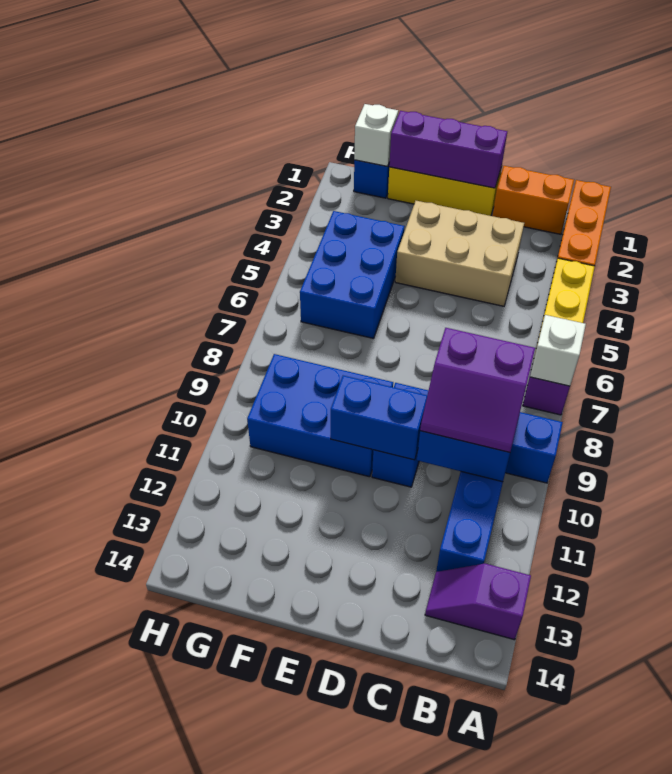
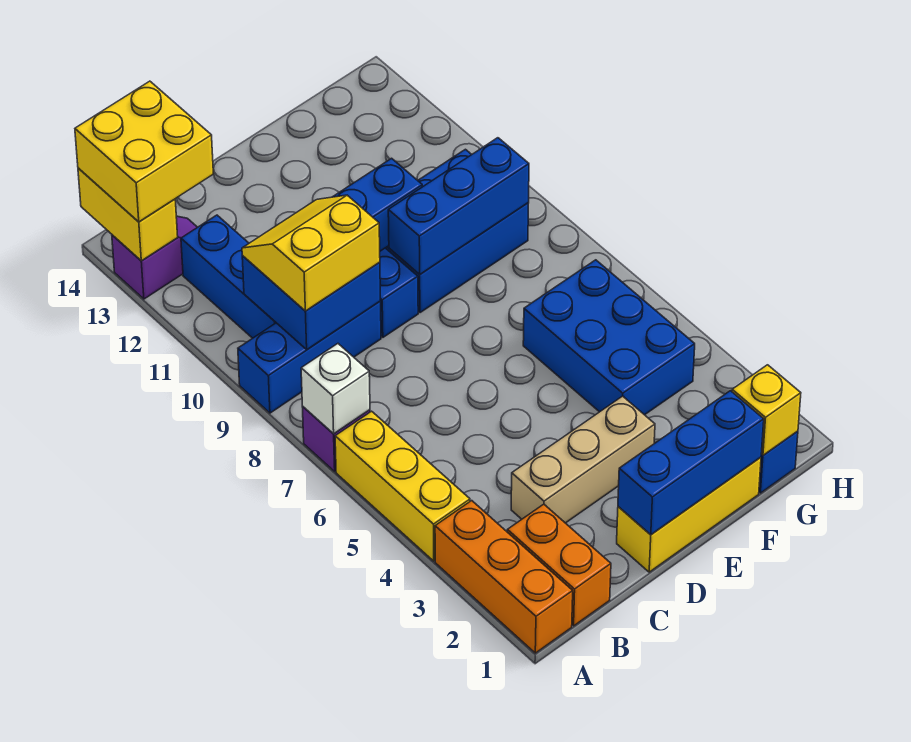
none -> yellow brick A13:A14 level 2
none -> yellow brick A13:B14 level 3
orange brick B1:C1 level 1 -> orange brick B1:B2 level 1
purple slope B9:C10 level 3 top 9 -> yellow slope B9:C10 level 3 top 9
tan brick C3:E4 level 1 -> tan brick C3:E3 level 1
purple brick D1:F1 level 2 -> blue brick D1:F1 level 2
none -> blue brick E9:G9 level 2
white brick G1 level 2 -> yellow brick G1 level 2

